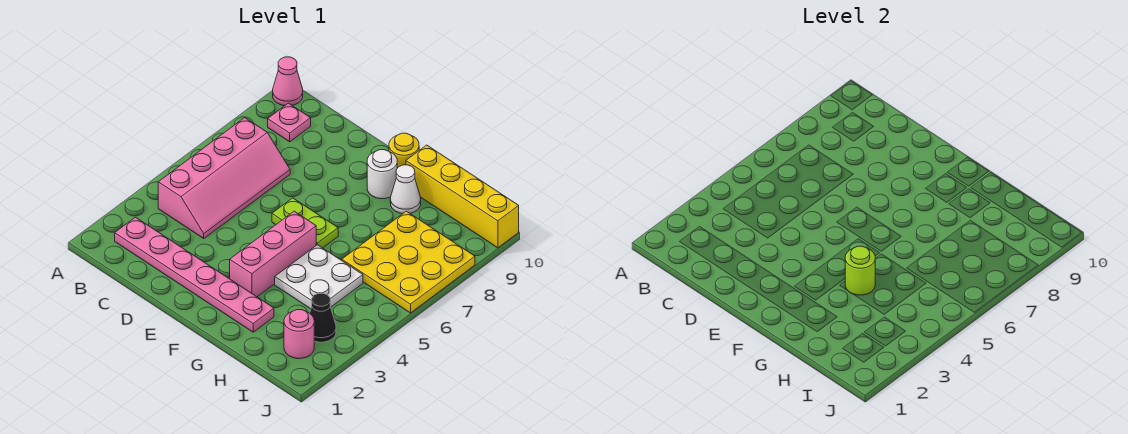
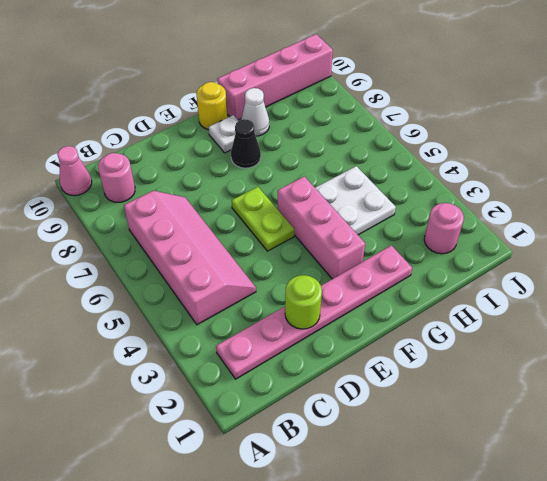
pink plate B9 level 1 -> pink round brick B9 level 1
lime plate E6:F6 level 1 -> lime plate E5:E6 level 1
white round brick F9 level 1 -> white plate F9 level 1
lime round brick G4 level 2 -> lime round brick D2 level 2
yellow brick G10:J10 level 1 -> pink brick G10:J10 level 1
yellow plate H6:J8 level 1 -> none
black cone I3 level 1 -> black cone F8 level 1

